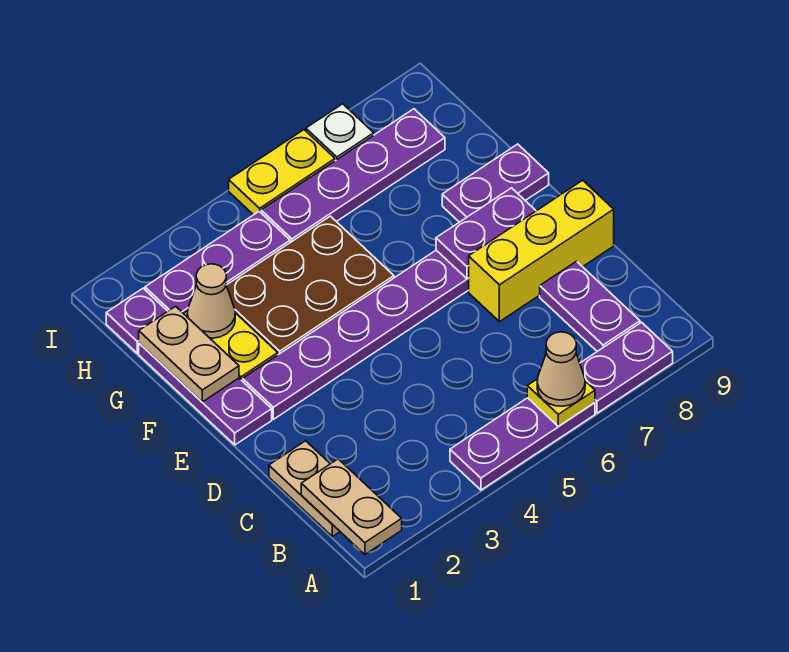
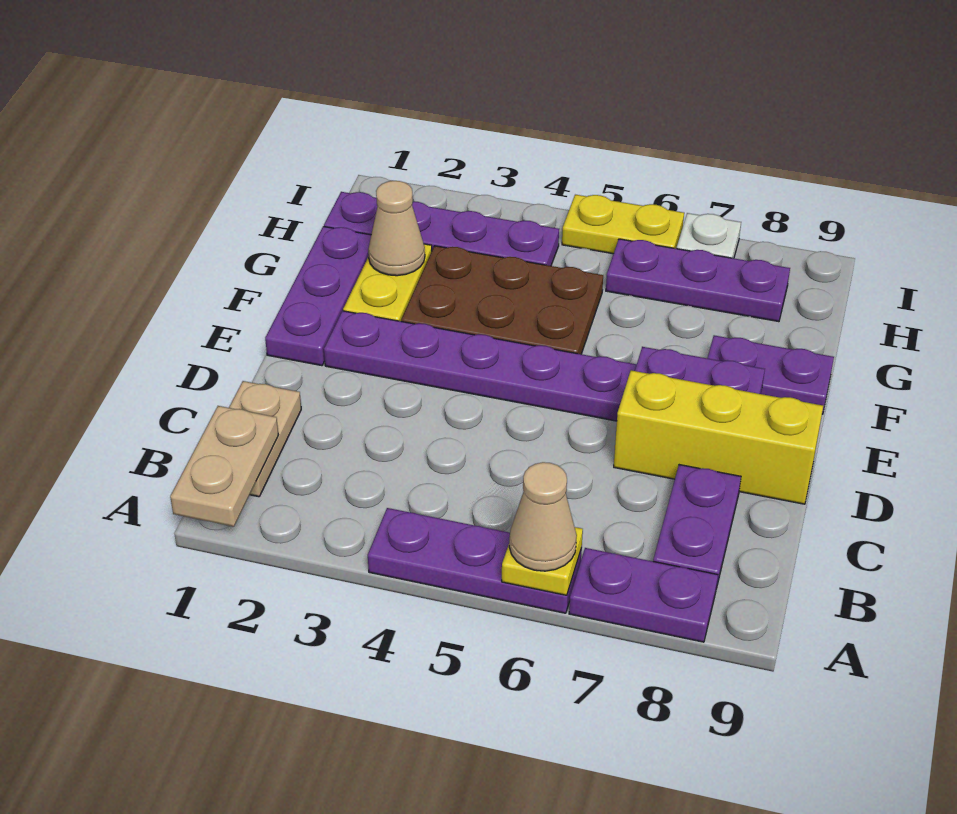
tan plate F1:G1 level 2 -> none
purple plate H5:H8 level 1 -> purple plate H6:H8 level 1

